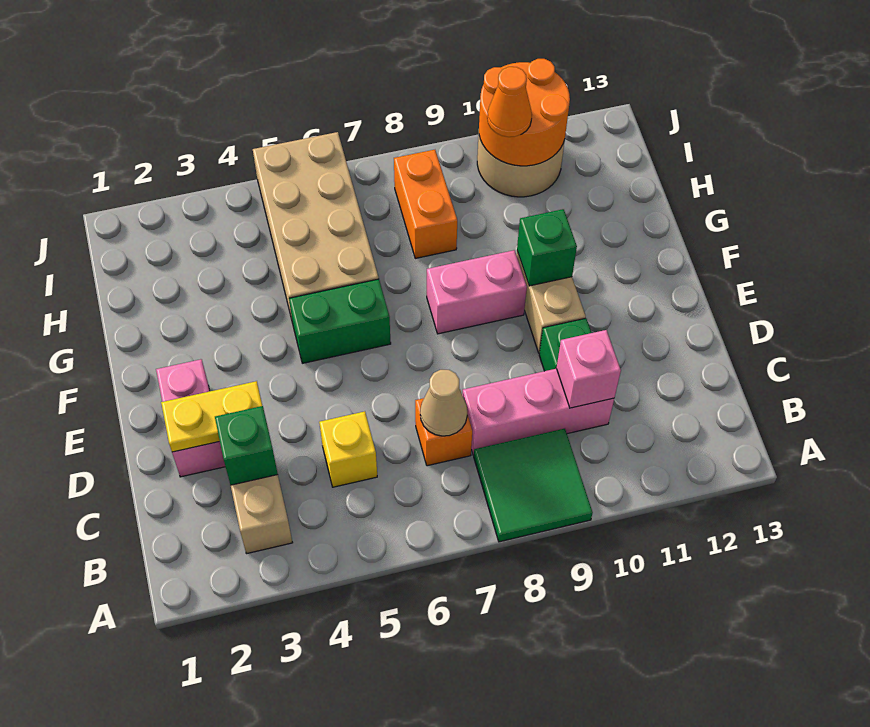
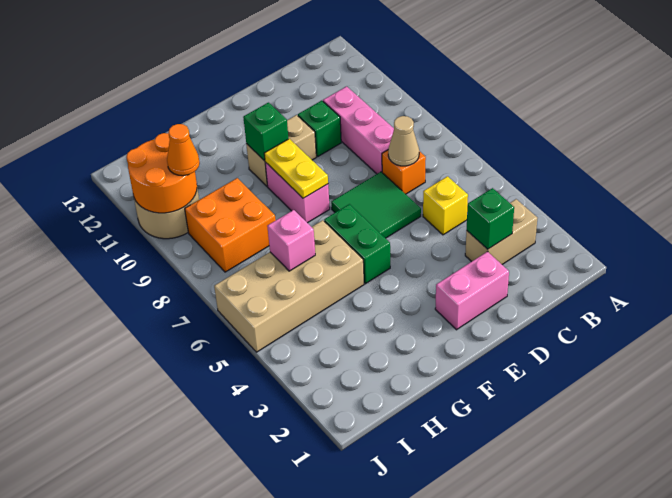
green tile A8:B9 level 1 -> green tile D6:E7 level 1
pink brick C10 level 2 -> pink brick H6 level 2
yellow plate D2:D3 level 2 -> yellow plate F8:F9 level 2
orange brick H8:I8 level 1 -> orange brick H8:I9 level 1

